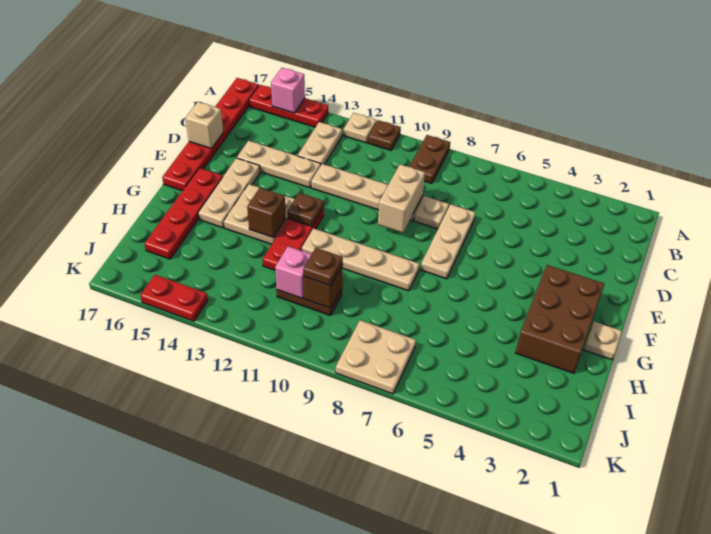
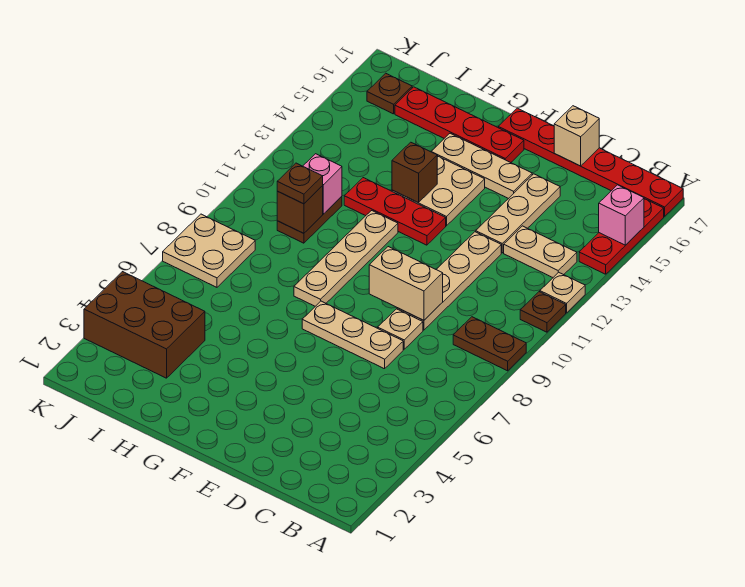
brown brick F2:H3 level 1 -> brown brick I3:K4 level 1
brown plate F12 level 2 -> brown plate J16 level 1
tan plate G1 level 1 -> none
red plate K14:K15 level 1 -> none

